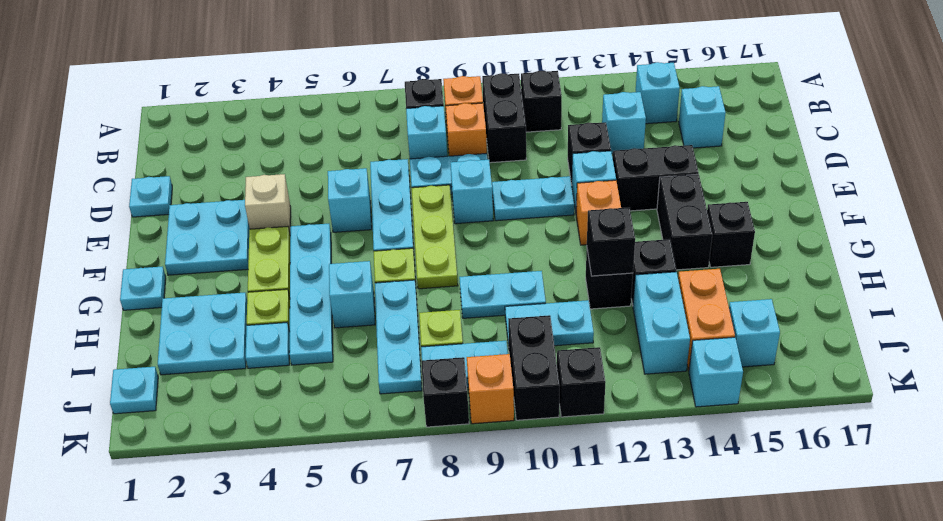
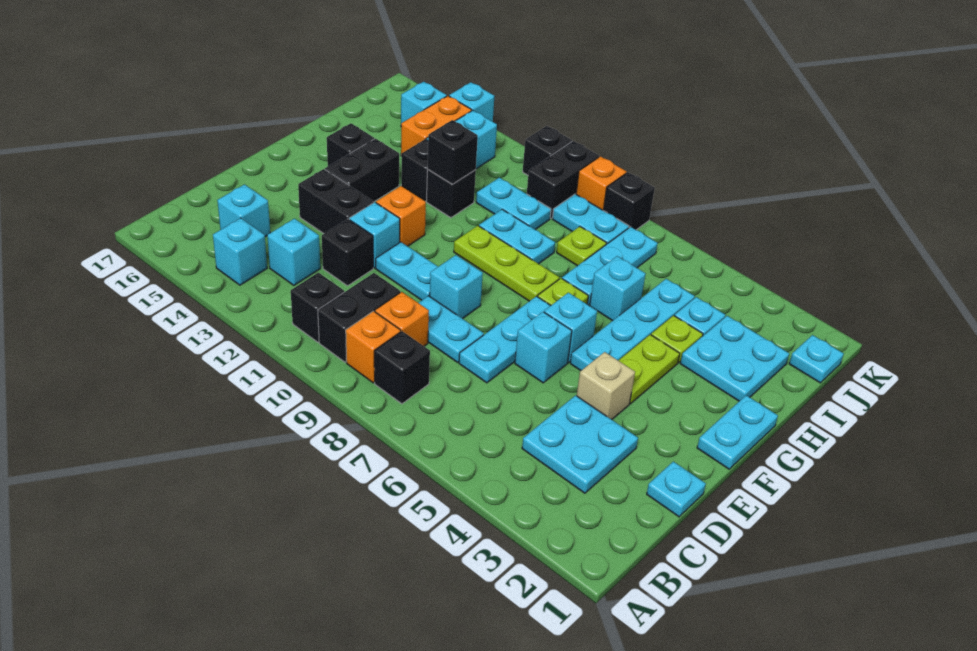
cyan brick C8 level 1 -> cyan brick F6 level 1
cyan plate E2:F3 level 1 -> cyan plate C3:D4 level 1
lime plate E8:G8 level 1 -> lime plate G8:G10 level 1
cyan plate G1 level 1 -> cyan plate F1:G1 level 1

